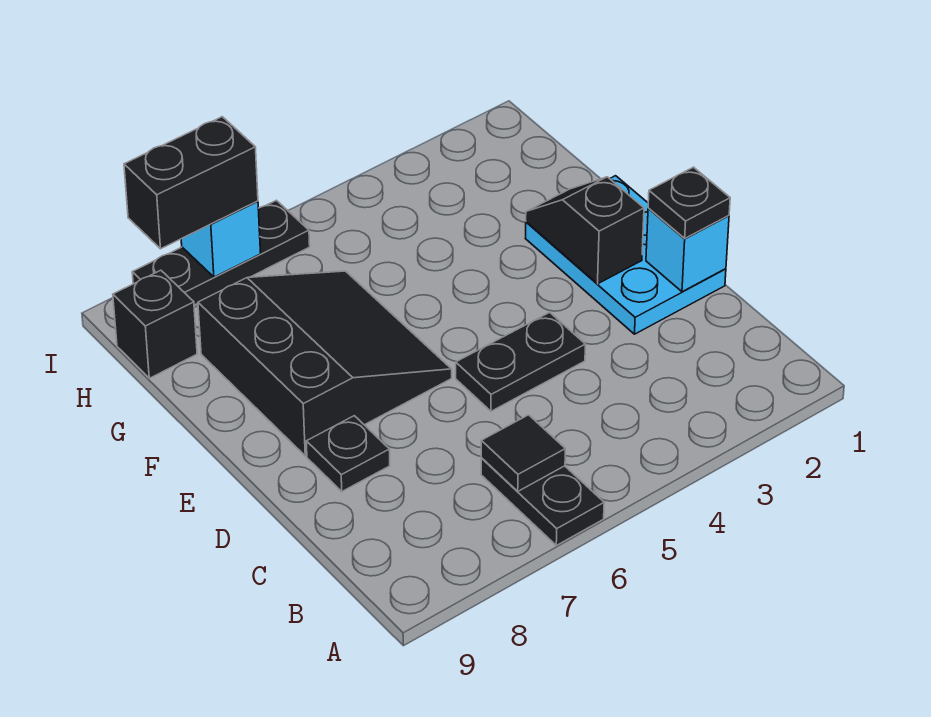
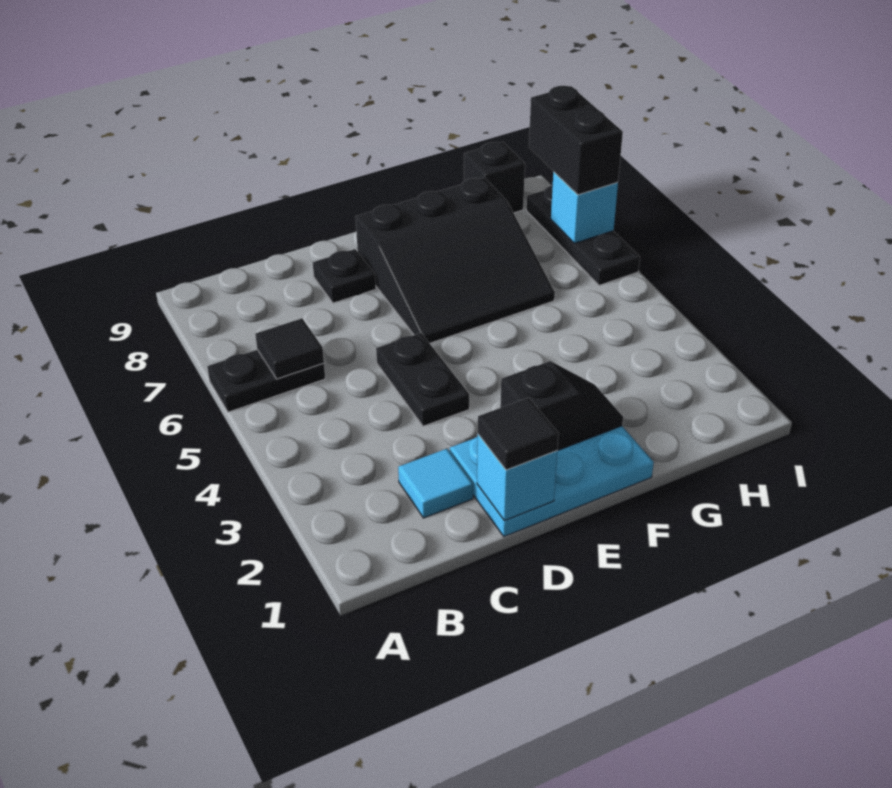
none -> cyan tile C2 level 1
black plate D1 level 3 -> black tile D1 level 3

